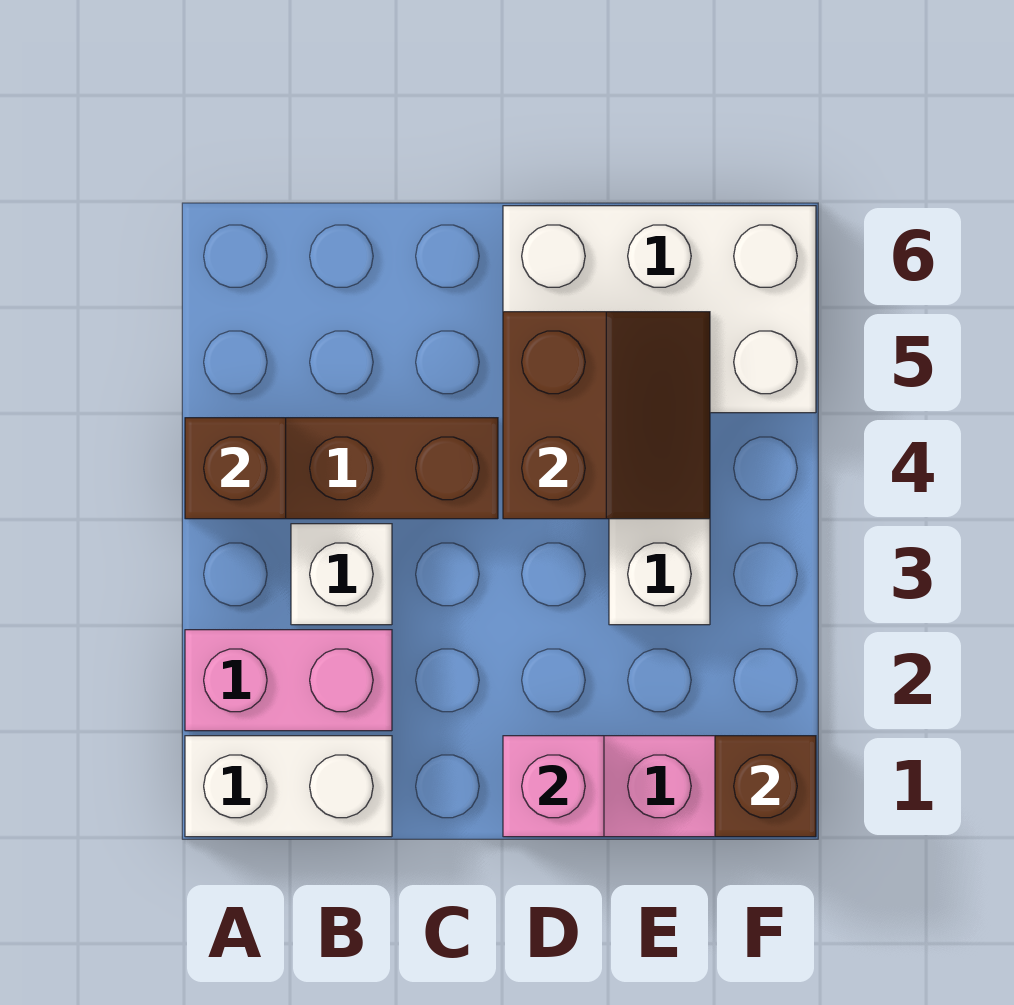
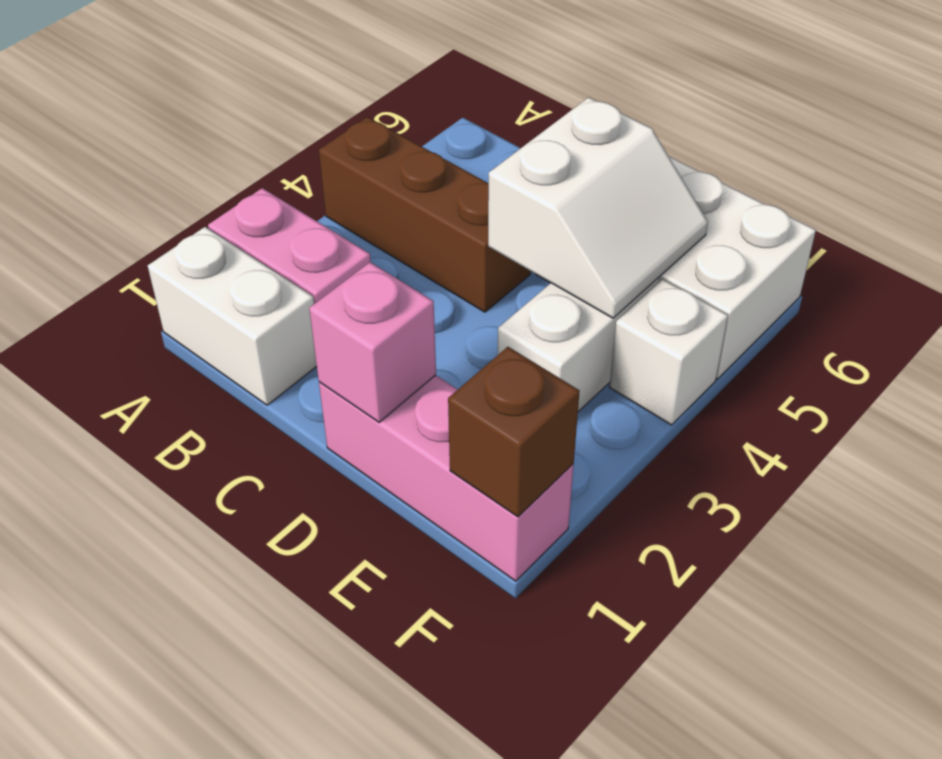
brown brick A4 level 2 -> none
white brick B3 level 1 -> white brick F4 level 1
brown slope D4:E5 level 2 top D -> white slope D4:E5 level 2 top D

